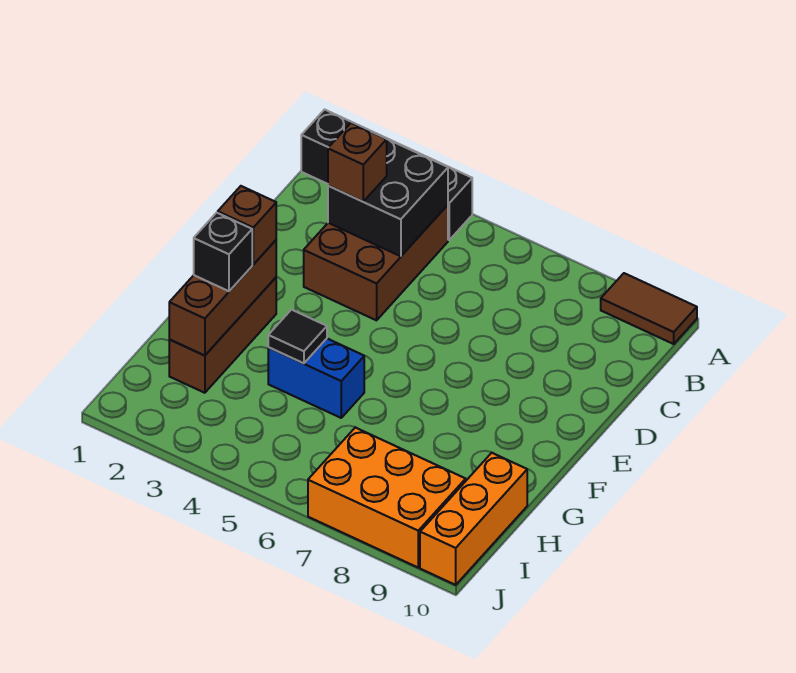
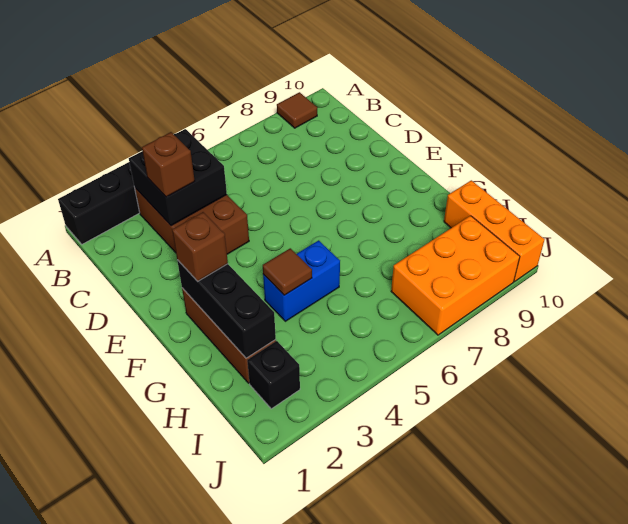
brown tile A9:A10 level 1 -> brown tile A9 level 1
brown brick F2:H2 level 2 -> black brick F2:H2 level 2
black brick G2 level 3 -> black brick I2 level 1
black tile G4 level 2 -> brown tile G4 level 2

